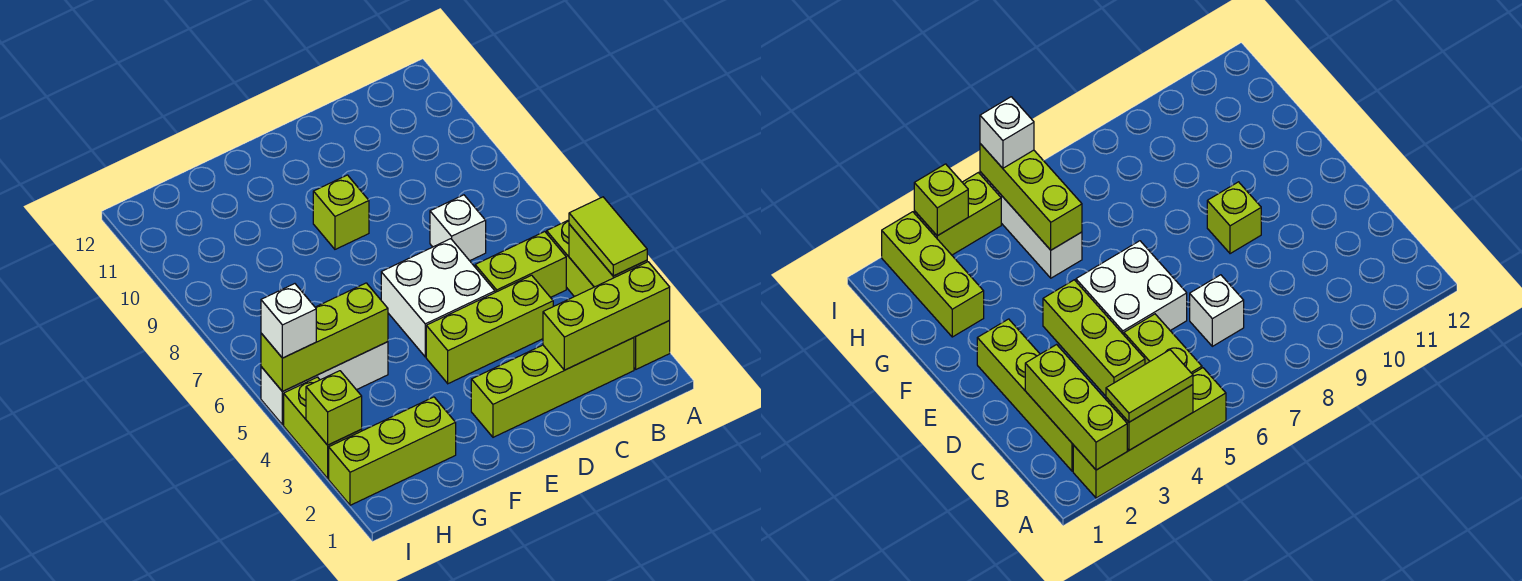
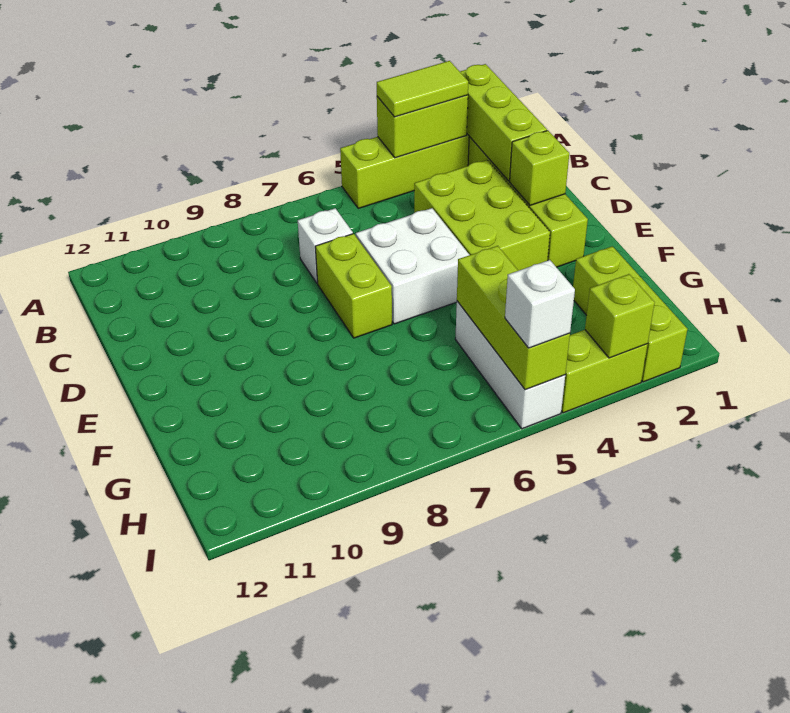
lime brick B5:C5 level 1 -> lime brick D7:E7 level 1
lime brick C4:E4 level 1 -> lime brick C3:E4 level 1
lime brick E9 level 1 -> lime brick D2 level 2

